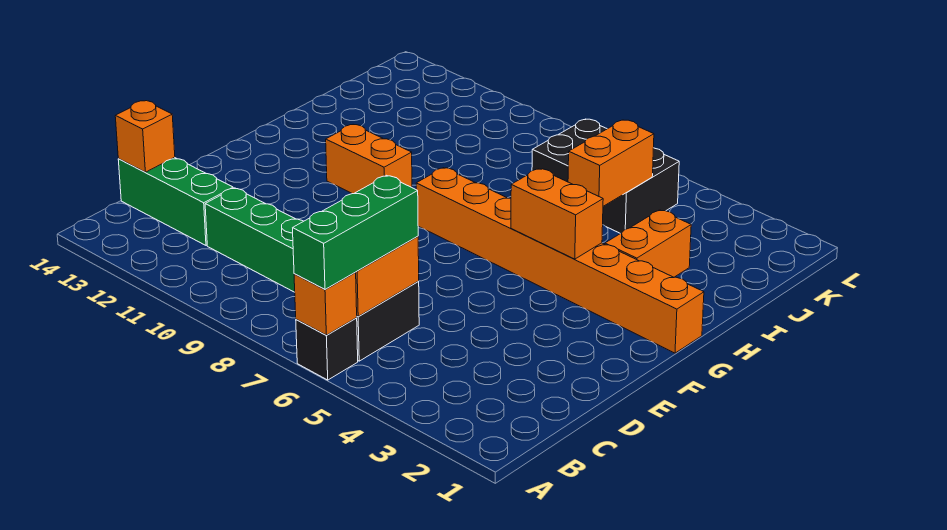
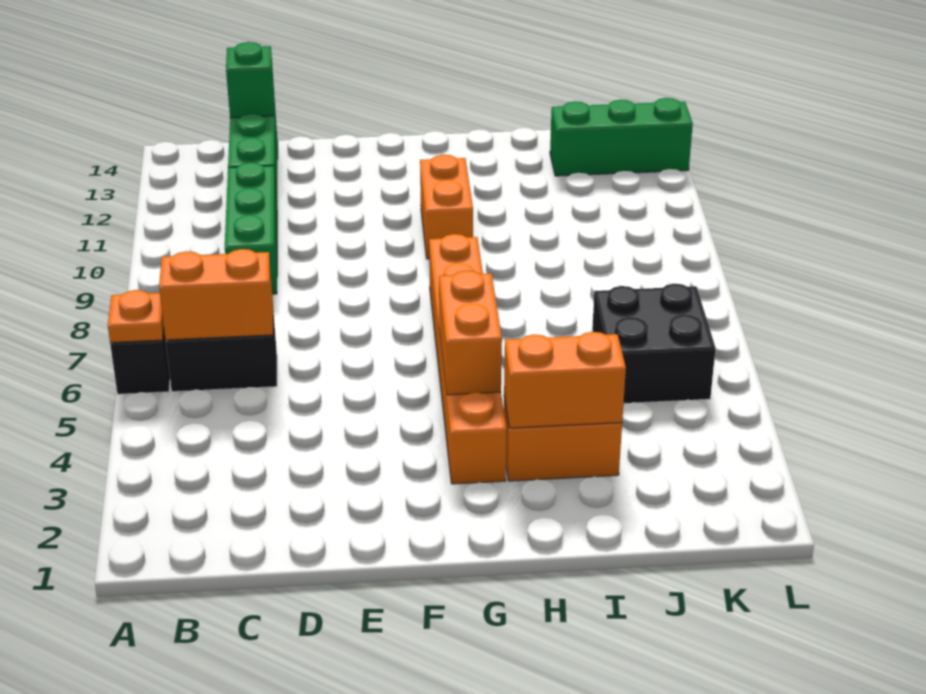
orange brick A6 level 2 -> orange plate A6 level 2
green brick A6:C6 level 3 -> green brick J13:L13 level 1
orange brick C14 level 2 -> green brick C14 level 2
orange brick G1:G8 level 1 -> orange brick G3:G8 level 1
orange brick I5:J5 level 2 -> orange brick H3:I3 level 2
black brick J5:K7 level 1 -> black brick J5:K6 level 1

